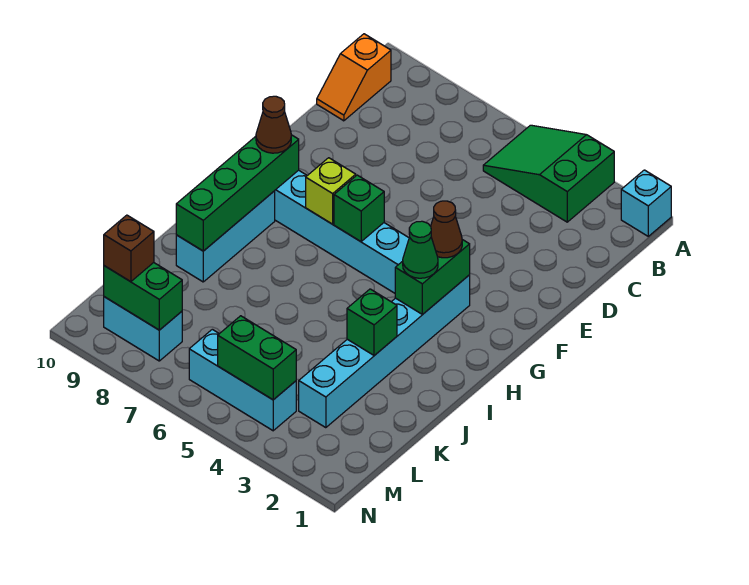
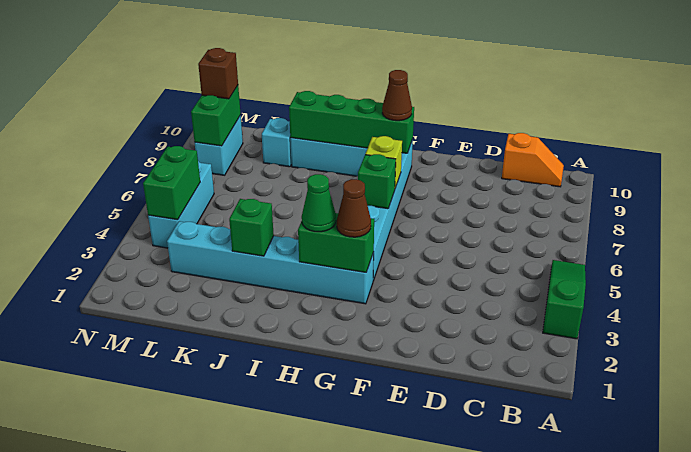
cyan brick A1 level 1 -> cyan brick K9 level 1
green slope A3:B5 level 1 top 3 -> green slope A3:A5 level 1 top 3
orange slope B10:C10 level 1 top B -> orange slope B10:C10 level 1 top C

